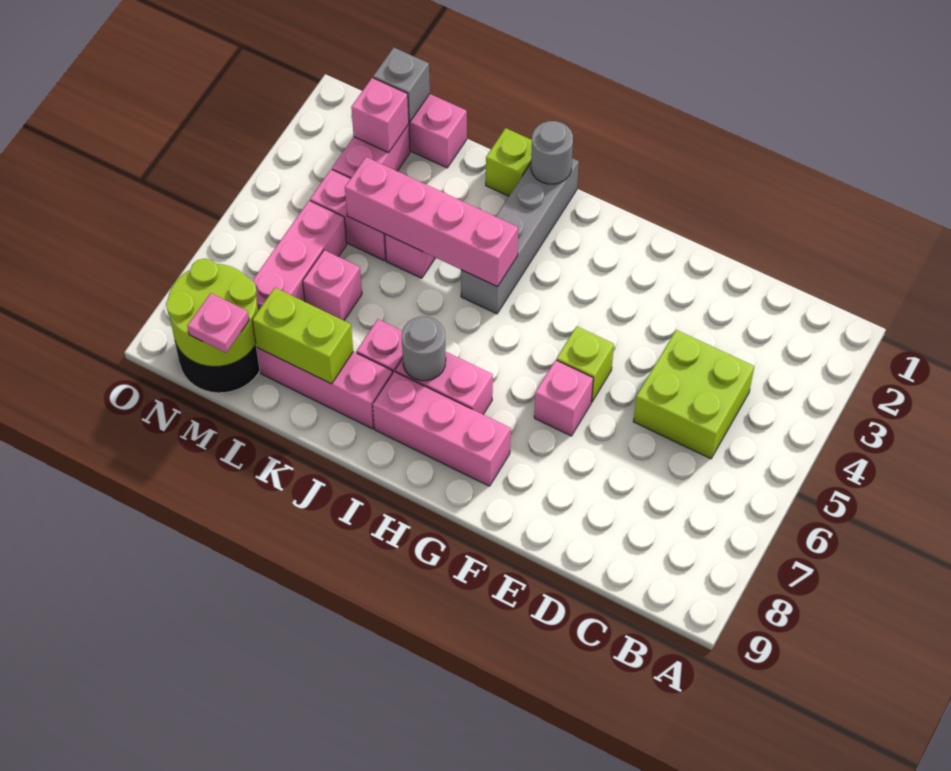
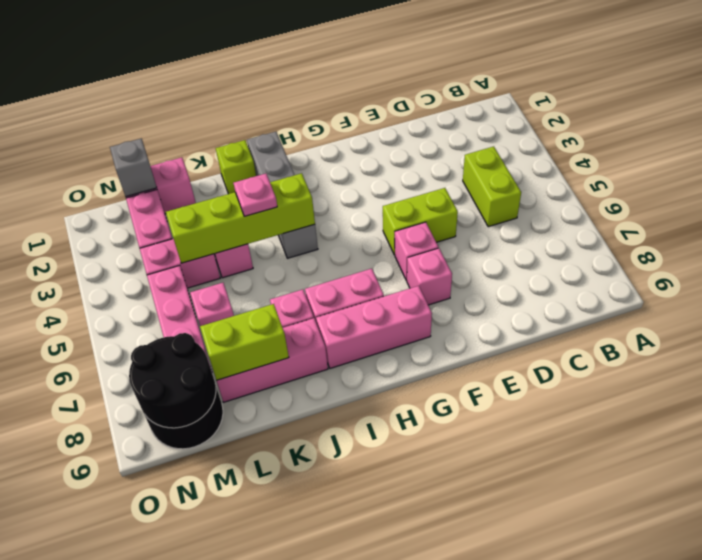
lime brick C4:D5 level 1 -> lime brick C4:C5 level 1
lime brick F5 level 1 -> lime brick E5:F5 level 1
grey round brick I1 level 2 -> none
pink brick I4:L4 level 2 -> lime brick I4:L4 level 2
grey round brick I7 level 2 -> none
pink brick M2 level 2 -> pink brick F7 level 1
lime round brick M8:N9 level 2 -> black round brick M8:N9 level 2
pink plate M9 level 3 -> pink plate J4 level 3

